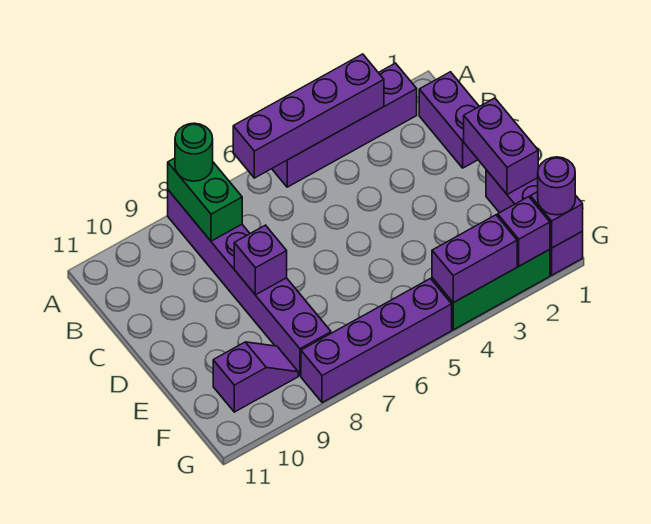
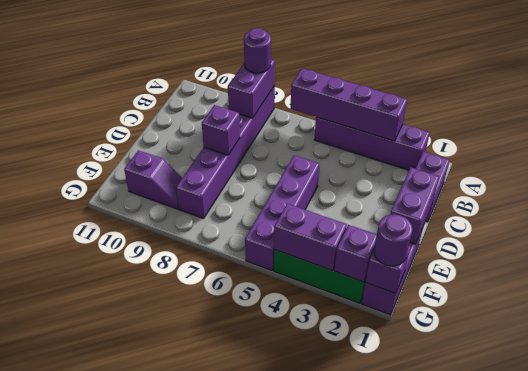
green brick A8:B8 level 2 -> purple brick A8:B8 level 2
green round brick A8 level 3 -> purple round brick A8 level 3
purple brick G5:G8 level 1 -> purple brick D5:G5 level 1

